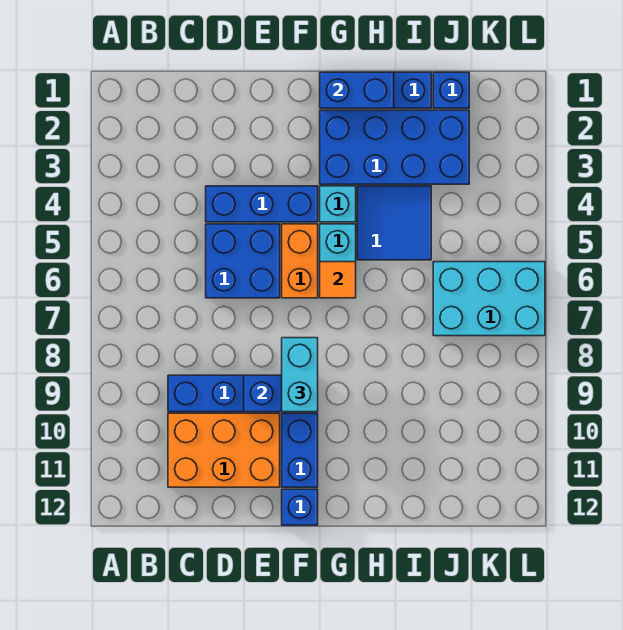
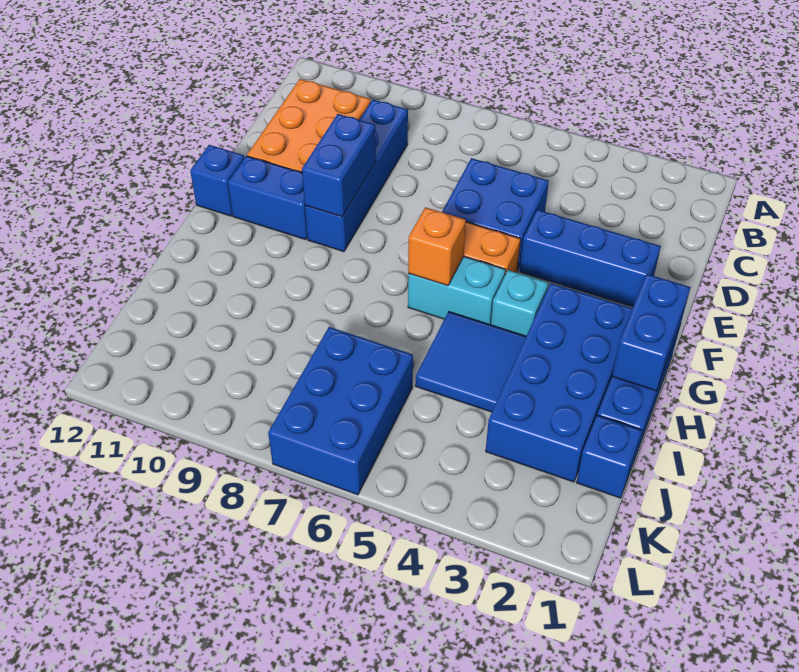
blue brick D4:F4 level 1 -> blue brick E2:E4 level 1
cyan brick F8:F9 level 3 -> none
orange tile G6 level 2 -> orange brick G6 level 2
cyan brick J6:L7 level 1 -> blue brick J6:L7 level 1

